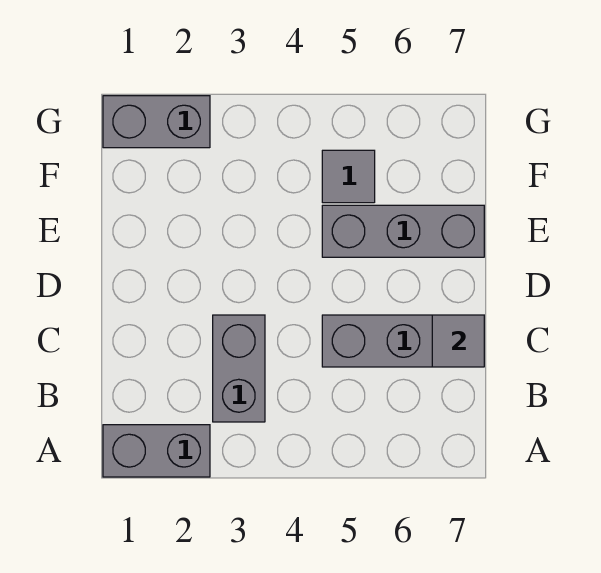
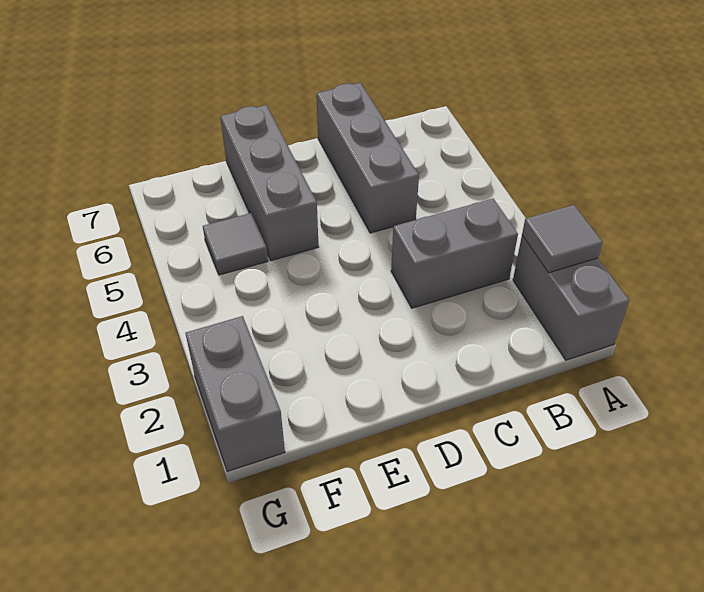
grey tile C7 level 2 -> grey tile A2 level 2

